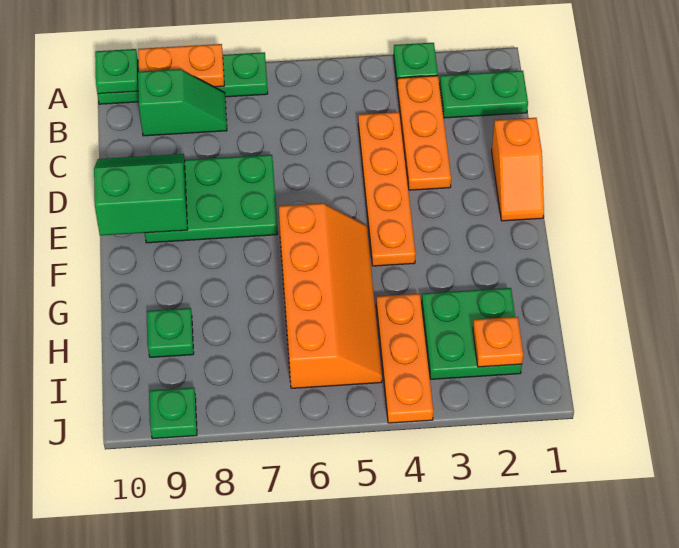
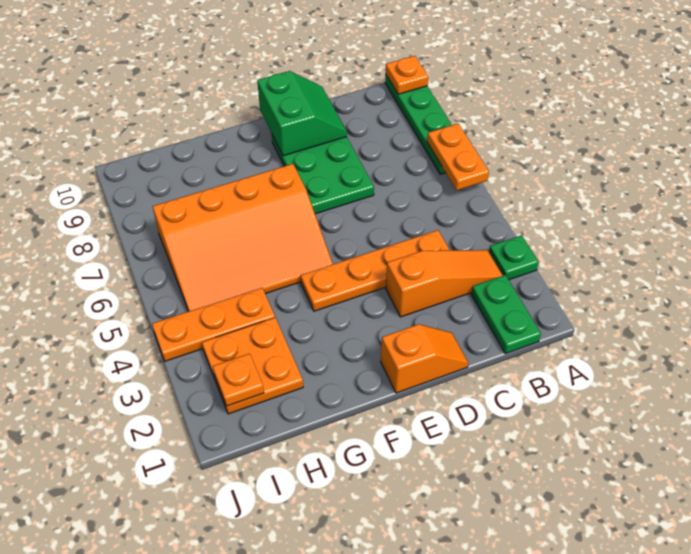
orange plate A8:A9 level 2 -> orange plate A6:A7 level 2
green plate A10 level 2 -> orange plate A10 level 2
orange plate B3:D3 level 1 -> orange slope B3:D3 level 1 top D
green slope B8:B9 level 1 top 9 -> none
orange slope D1:E1 level 1 top D -> orange slope D1:E1 level 1 top E
orange slope F5:I6 level 1 top 6 -> orange slope F5:I7 level 1 top 7
green plate H2:I3 level 1 -> orange plate H2:I3 level 1
green plate H9 level 1 -> none
green plate J9 level 1 -> none

